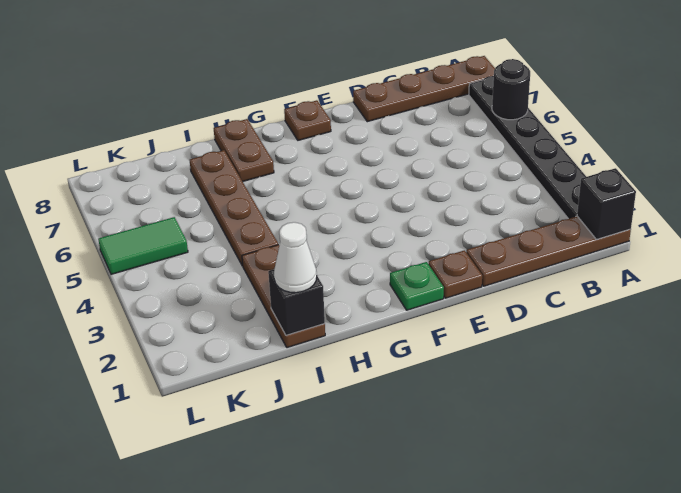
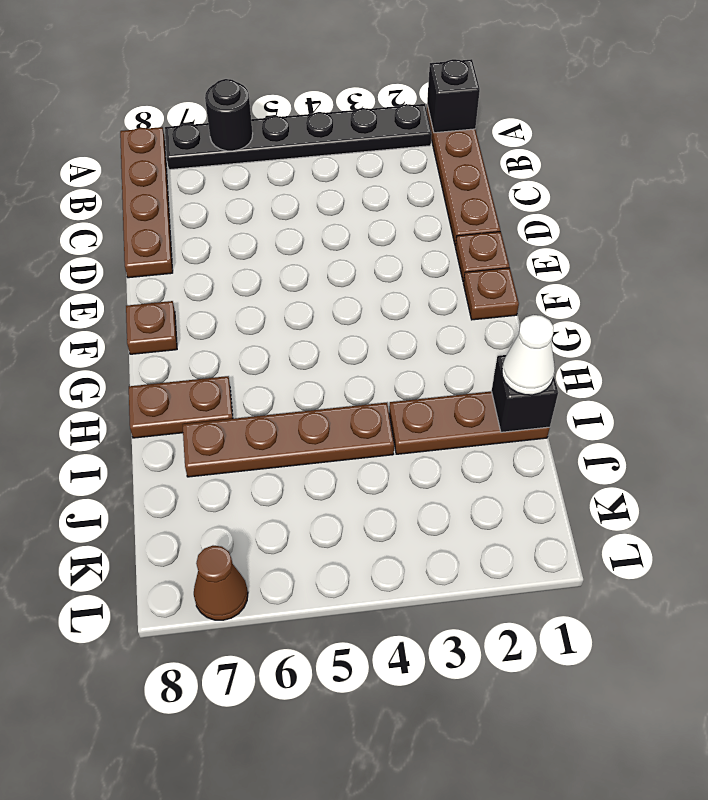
green plate F1 level 1 -> brown plate F1 level 1
green tile K5:L5 level 1 -> none
none -> brown cone L7 level 1

